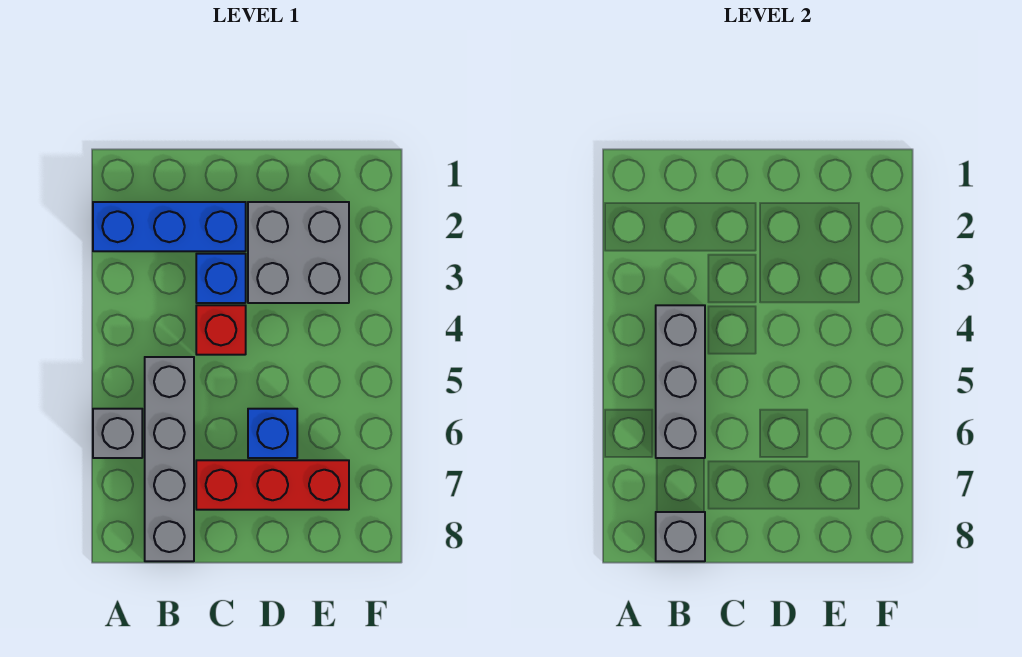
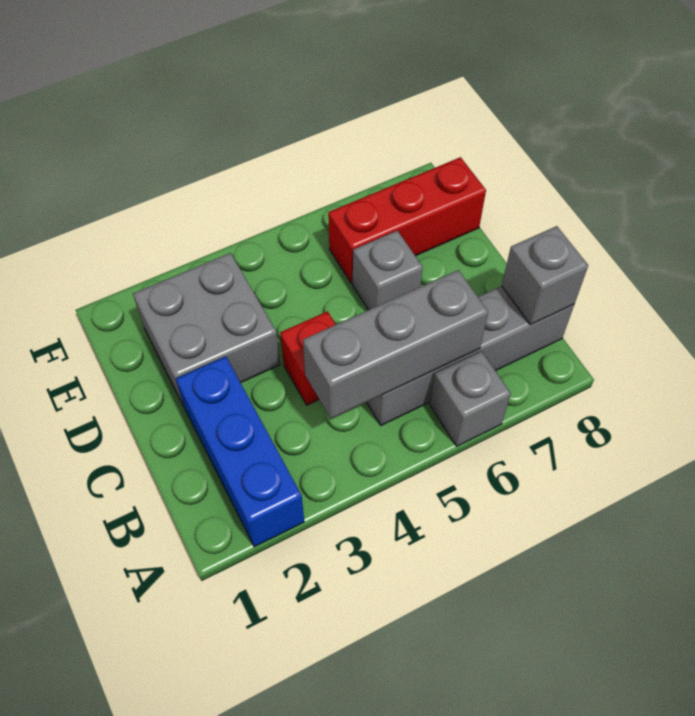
blue brick C3 level 1 -> none
red brick C7:E7 level 1 -> red brick E6:E8 level 1
blue brick D6 level 1 -> grey brick D6 level 1

